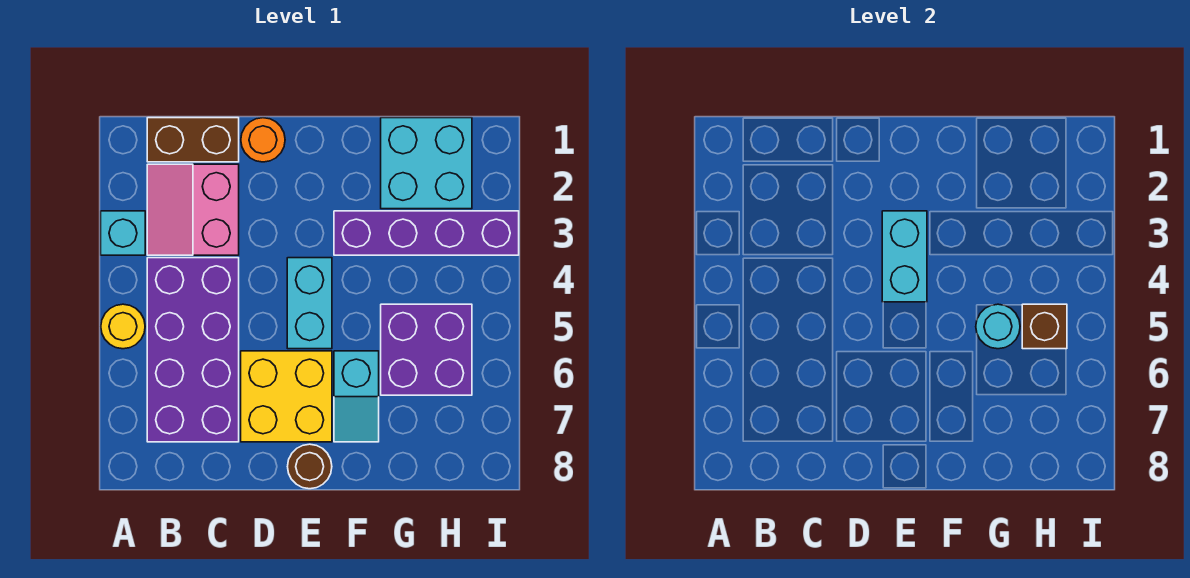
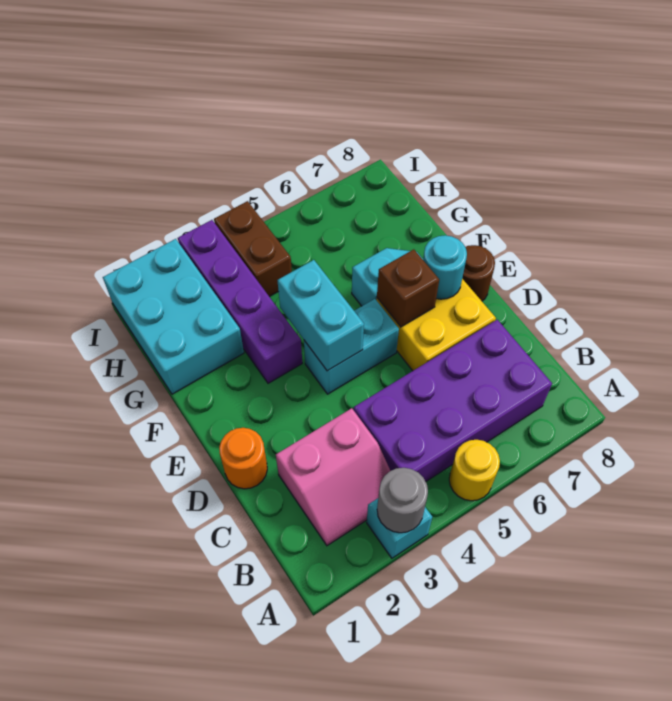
none -> grey round brick A3 level 2
brown brick B1:C1 level 1 -> brown brick H4:I4 level 1
cyan brick E3:E4 level 2 -> cyan brick E4:F4 level 2
cyan brick G1:H2 level 1 -> cyan brick G1:I2 level 1
purple brick G5:H6 level 1 -> none
cyan round brick G5 level 2 -> cyan round brick E7 level 2
brown brick H5 level 2 -> brown brick E6 level 2

